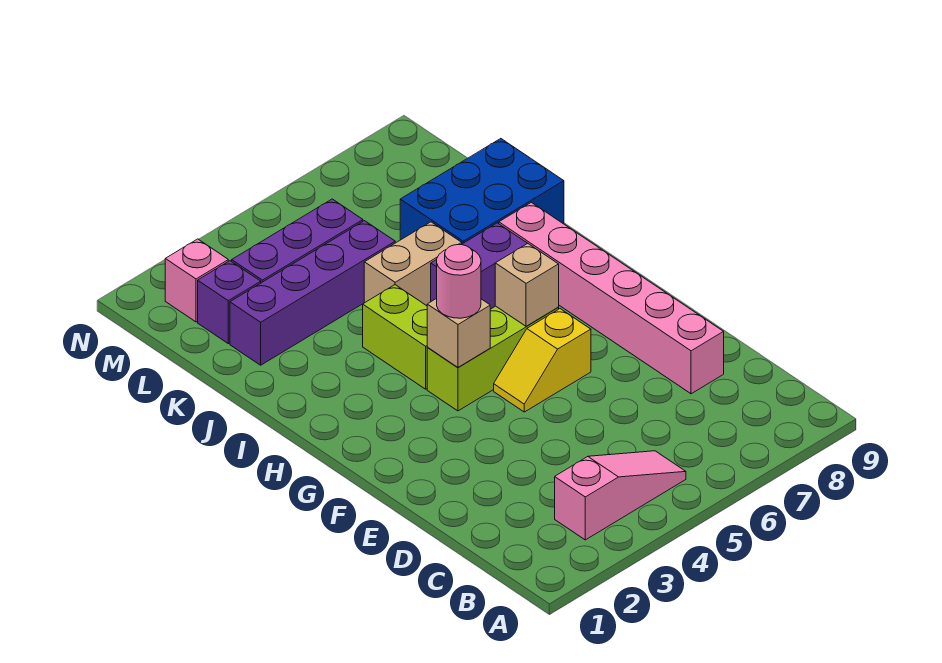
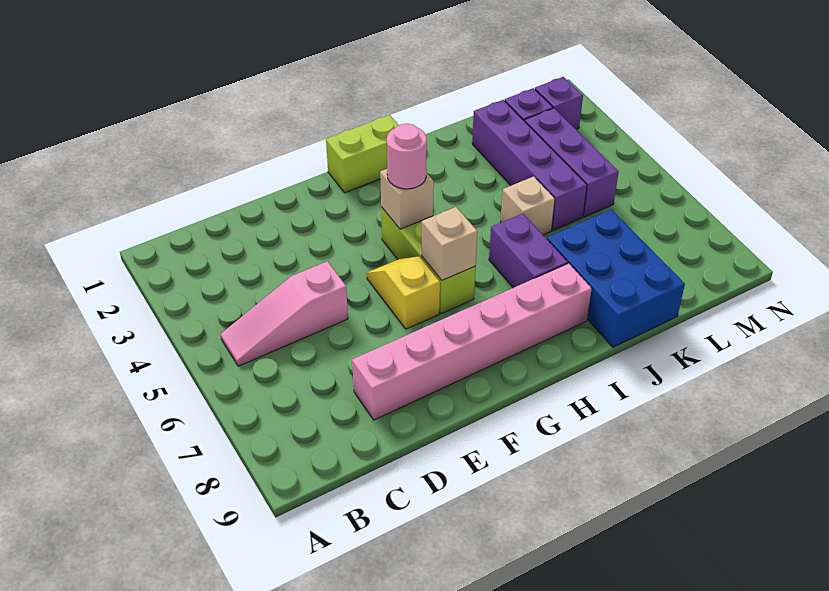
pink slope B3:B5 level 1 top 3 -> pink slope B5:D5 level 1 top D
lime brick H4:I4 level 1 -> lime brick G1:H1 level 1
tan brick J5:J6 level 1 -> tan brick J5 level 1
pink brick M2 level 1 -> purple brick M2 level 1

